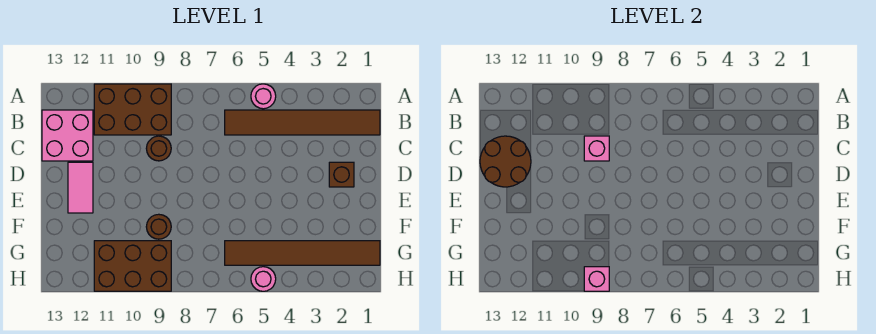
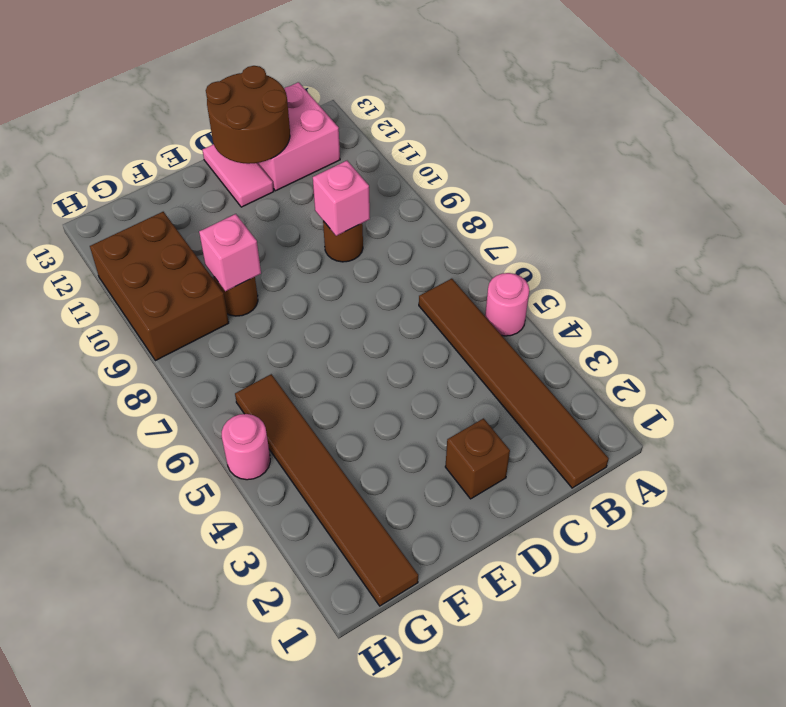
brown brick A9:B11 level 1 -> none
pink tile D12:E12 level 1 -> pink tile D12:D13 level 1
pink brick H9 level 2 -> pink brick F9 level 2

